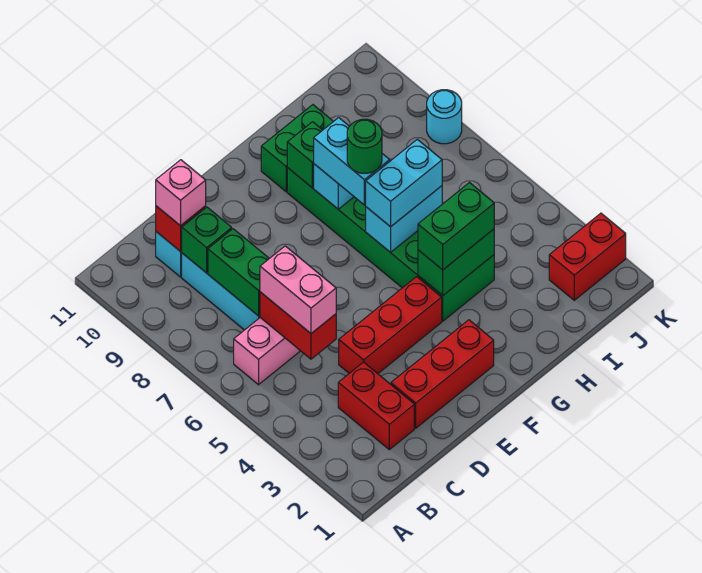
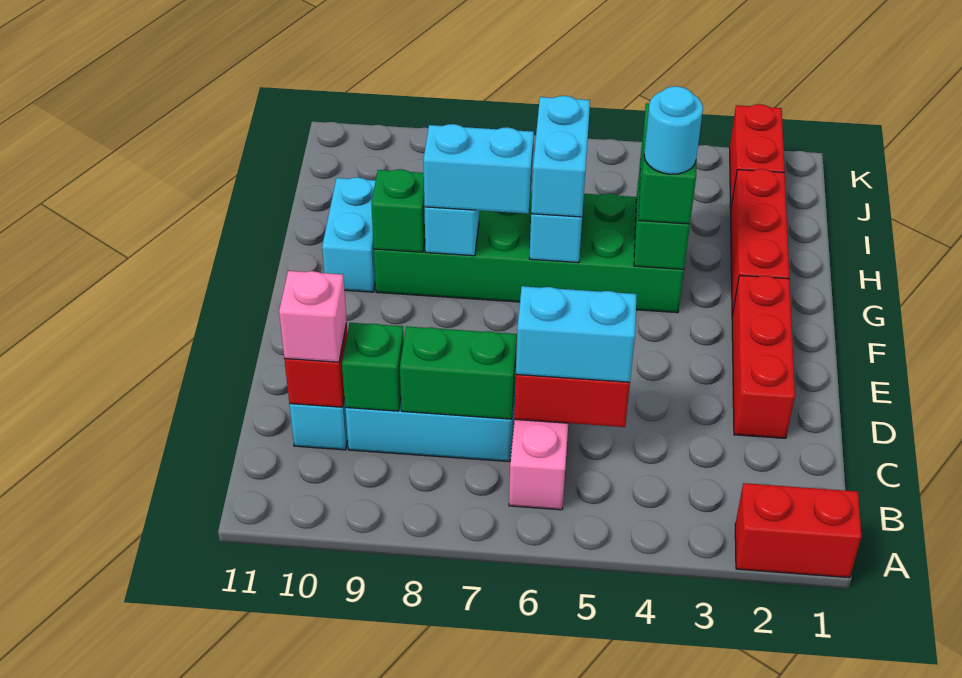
red brick C2:C3 level 1 -> red brick A1:A2 level 1
pink brick C5:C6 level 3 -> cyan brick C5:C6 level 3
red brick D4:F4 level 1 -> red brick G2:I2 level 1
green round brick G7 level 4 -> none
green brick G10:H10 level 1 -> cyan brick G10:H10 level 1
cyan round brick K8 level 1 -> cyan round brick G4 level 4

